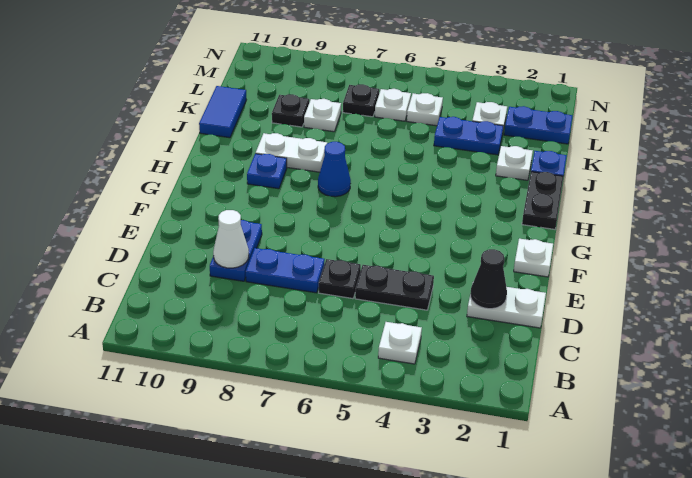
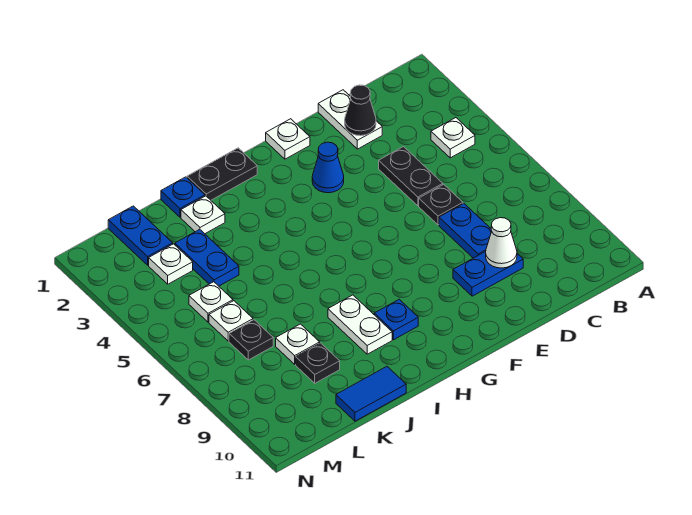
blue cone H7 level 1 -> blue cone F3 level 1

